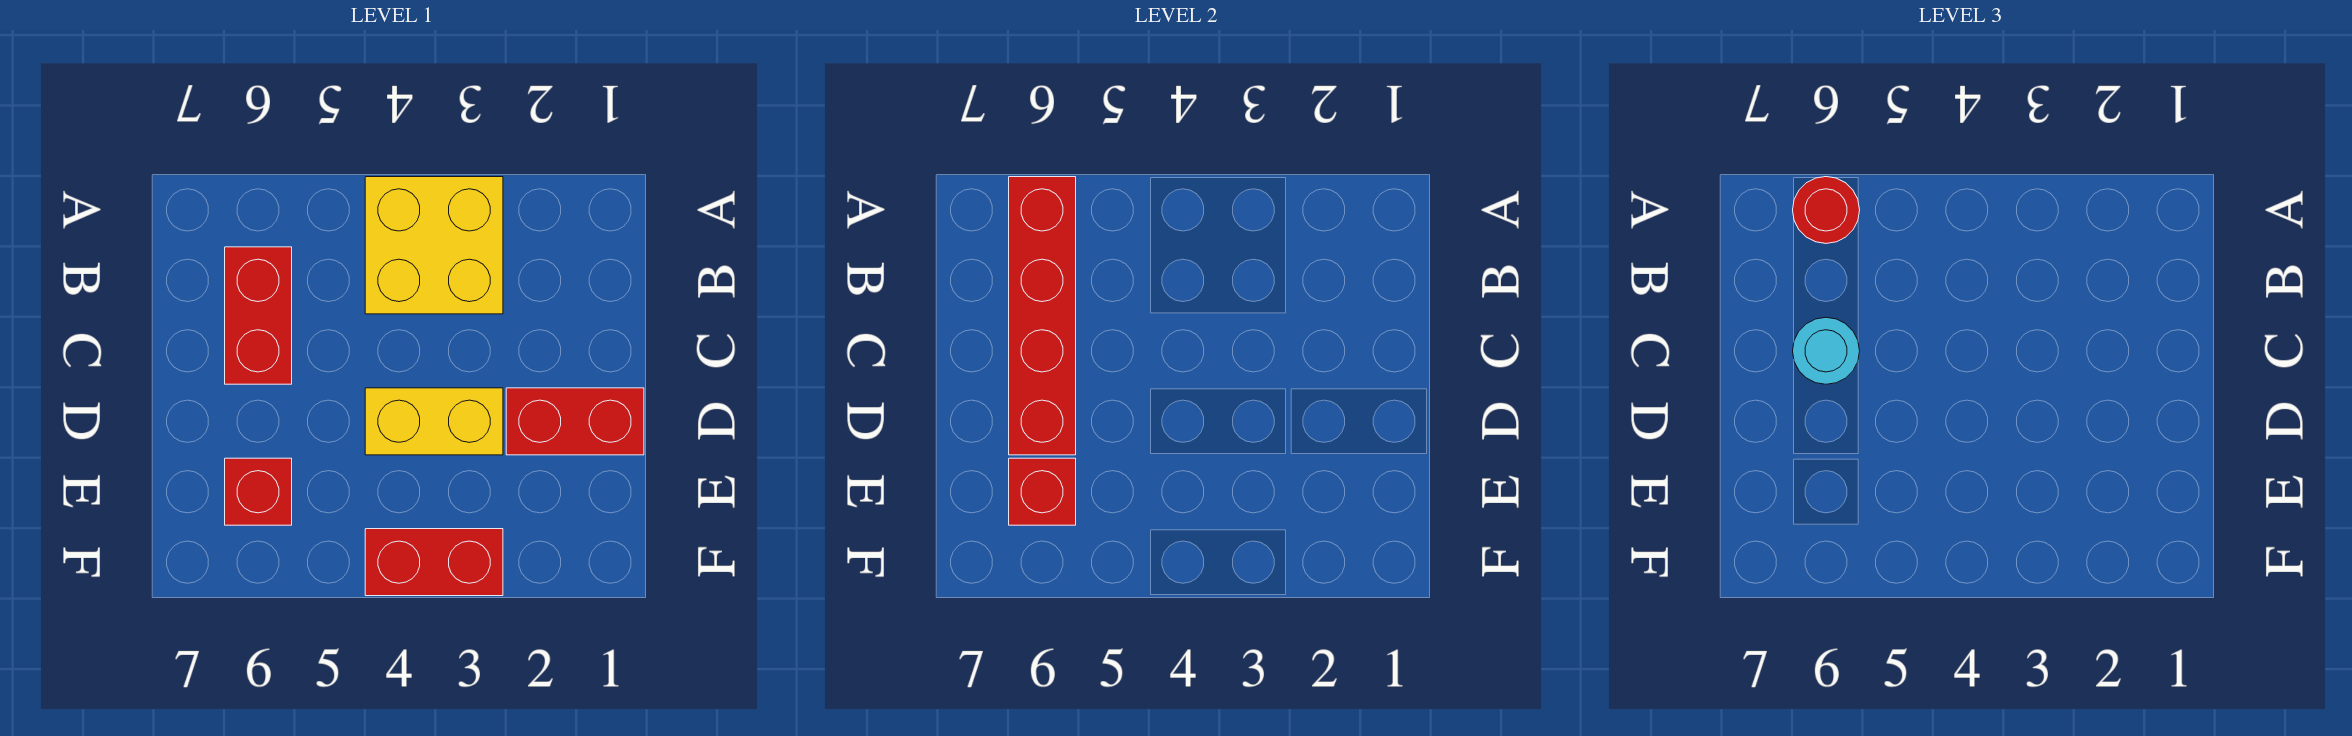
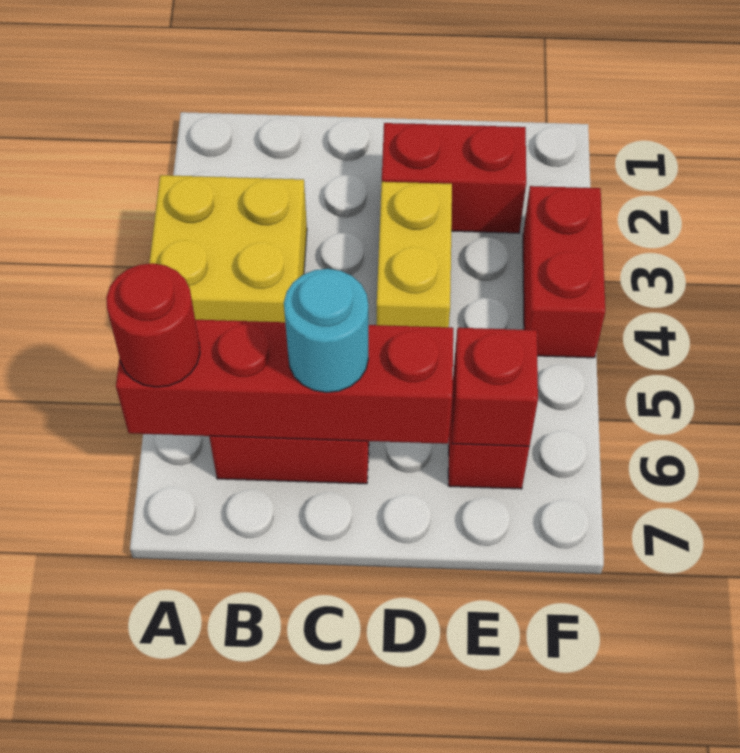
red brick D1:D2 level 1 -> red brick D2:E2 level 1

